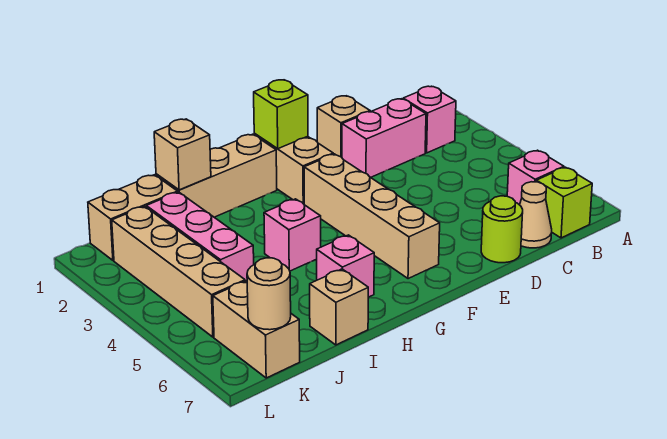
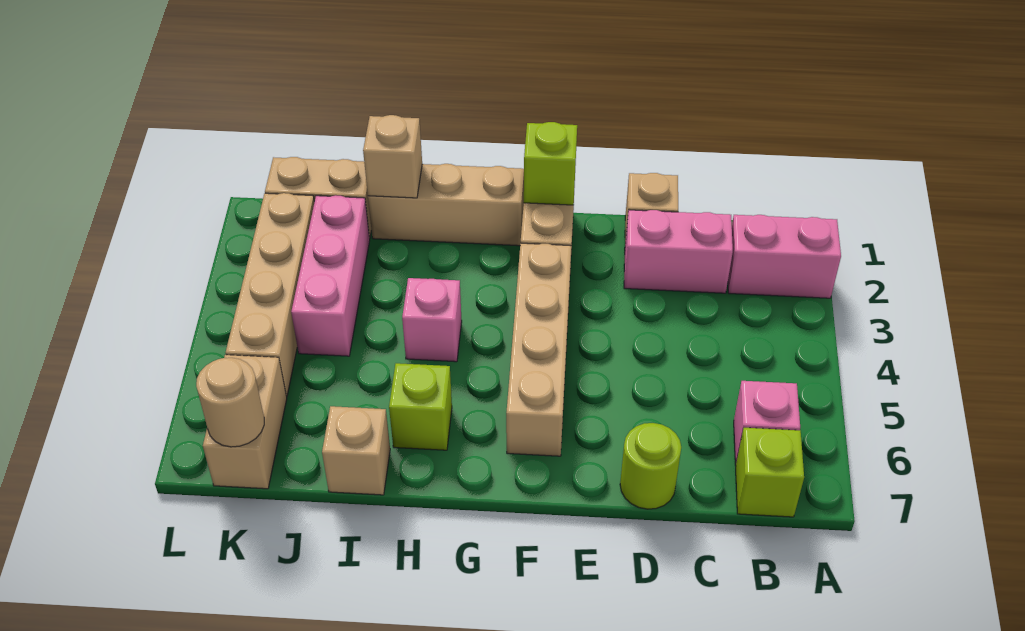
pink brick B2 level 1 -> pink brick A2:B2 level 1
tan cone C7 level 1 -> none
pink brick H6 level 1 -> lime brick H6 level 1

